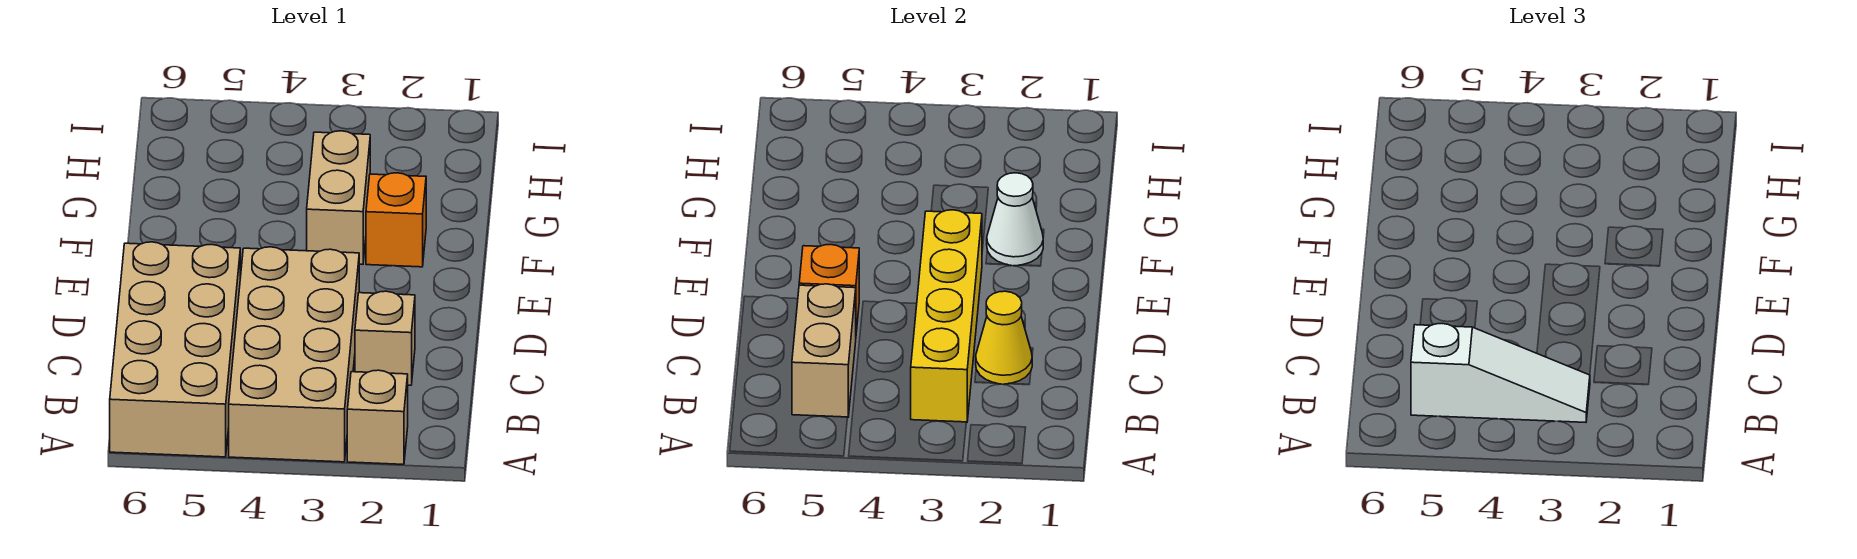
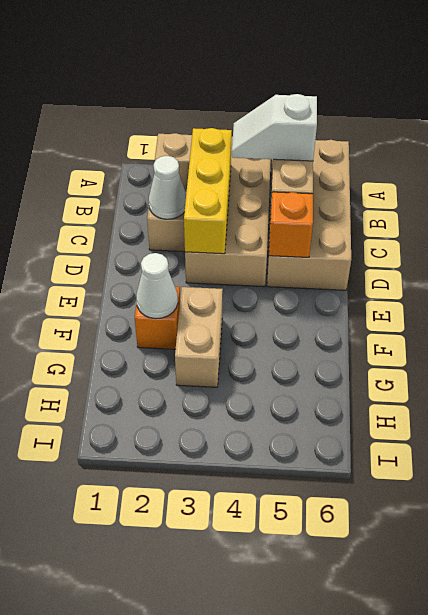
yellow brick B3:E3 level 2 -> yellow brick B3:D3 level 2
white slope B3:B5 level 3 top 5 -> white slope B4:B5 level 3 top 5
yellow cone C2 level 2 -> white cone C2 level 2

